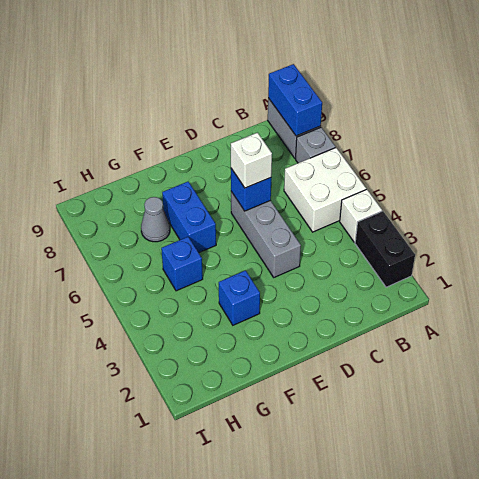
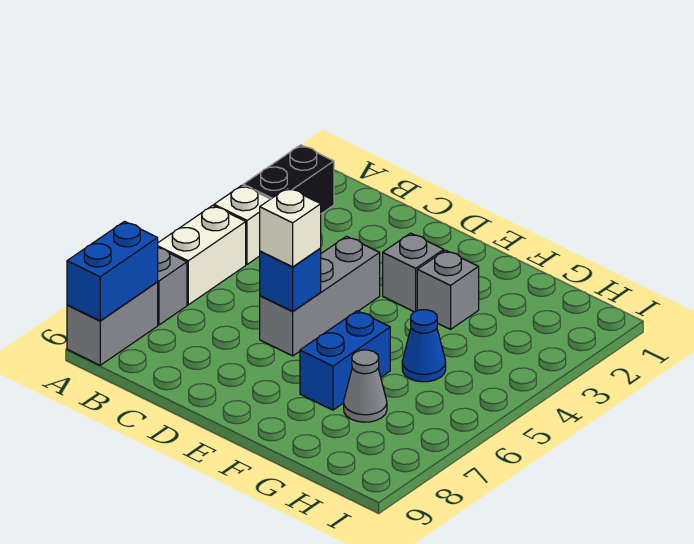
white brick A5:B6 level 1 -> white brick A5:A6 level 1
none -> grey brick E3 level 1
blue brick F3 level 1 -> grey brick F3 level 1
blue brick G5 level 1 -> blue cone G5 level 1

